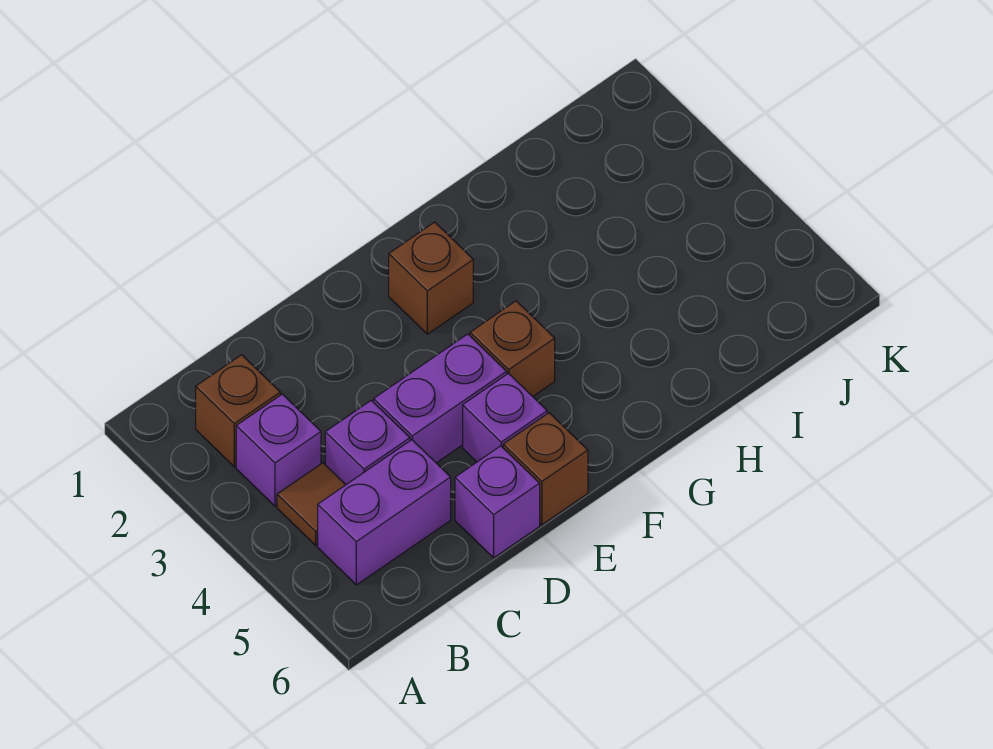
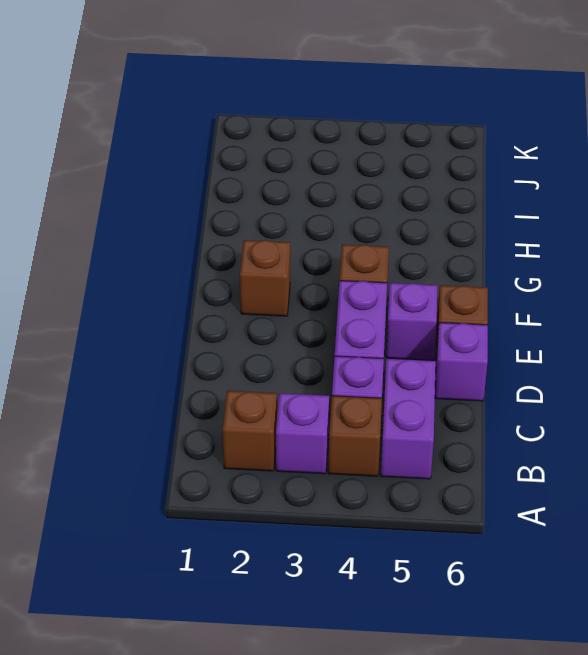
brown tile B4 level 1 -> brown brick B4 level 1

